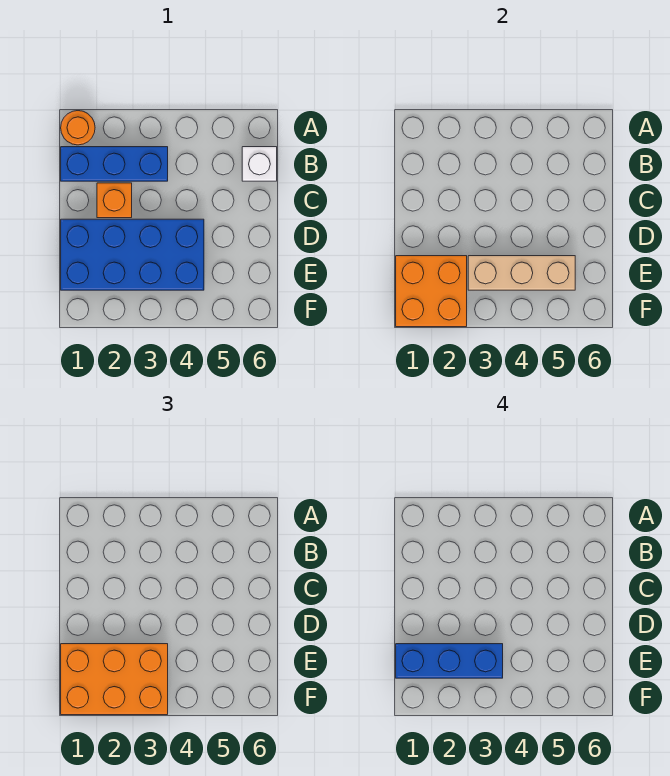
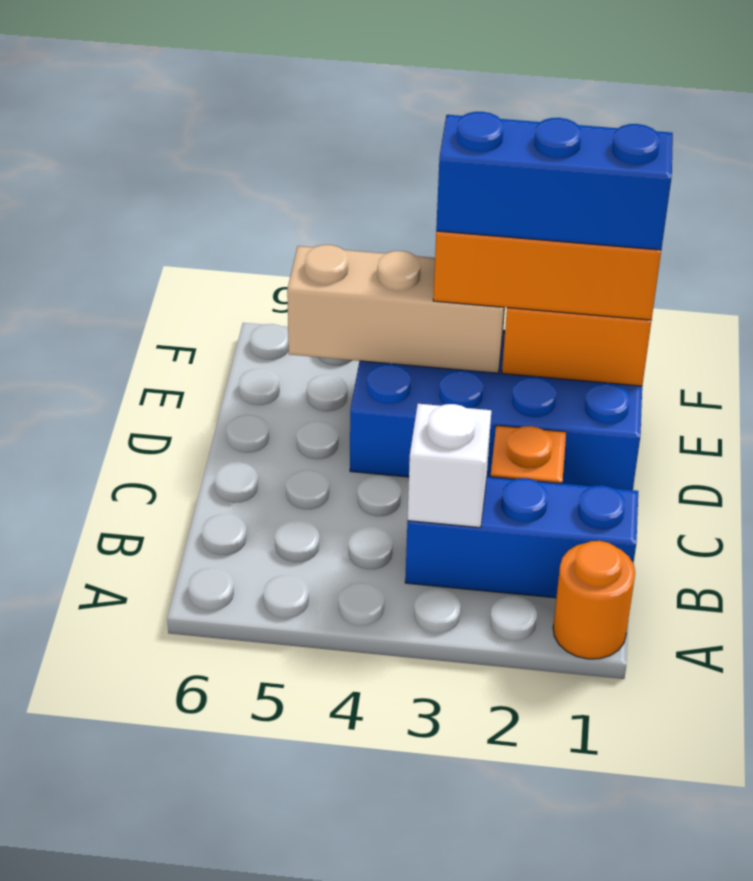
white brick B6 level 1 -> white brick B3 level 2

